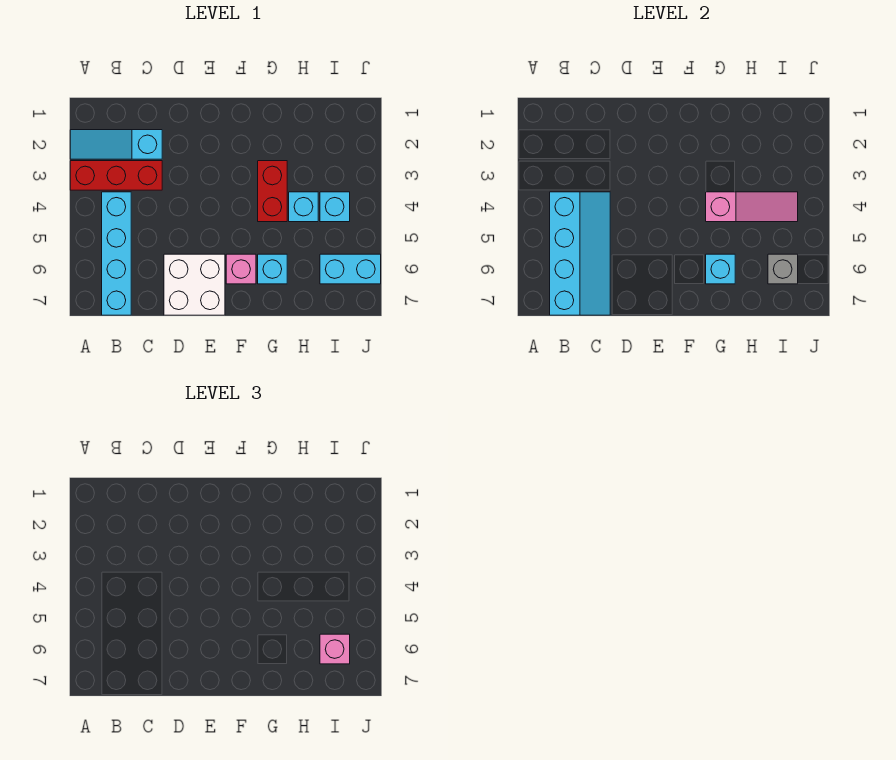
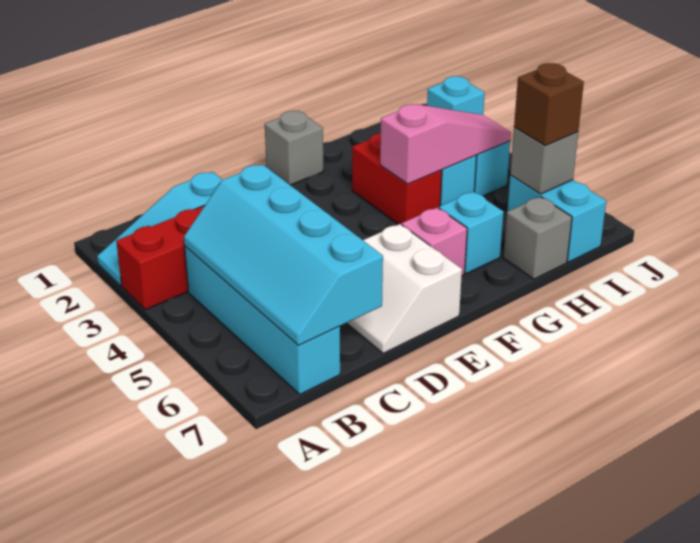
cyan slope B4:C7 level 2 top B -> cyan slope B4:C7 level 2 top C
white brick D6:E7 level 1 -> white slope D6:E7 level 1 top E
none -> grey brick F1 level 1
cyan brick G6 level 2 -> cyan brick J2 level 1
none -> grey brick H7 level 1
cyan brick I6:J6 level 1 -> cyan brick I6:I7 level 1
pink brick I6 level 3 -> brown brick I6 level 3

